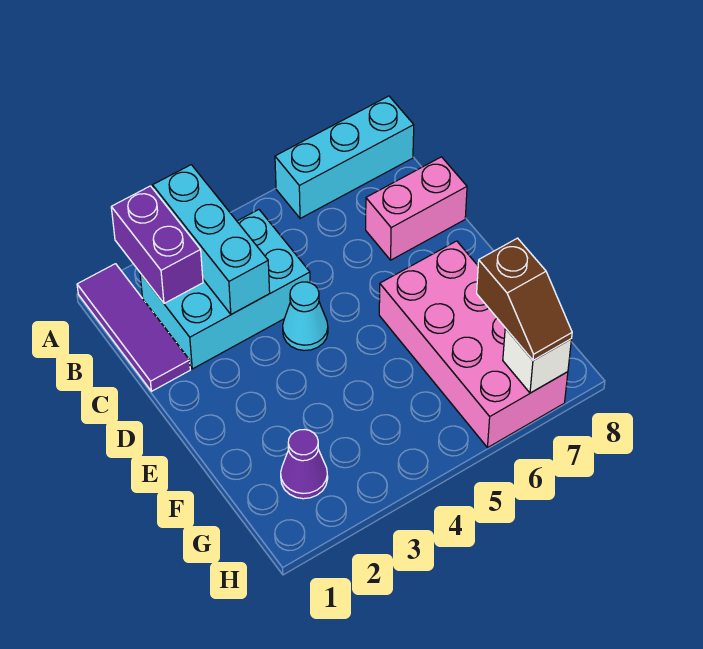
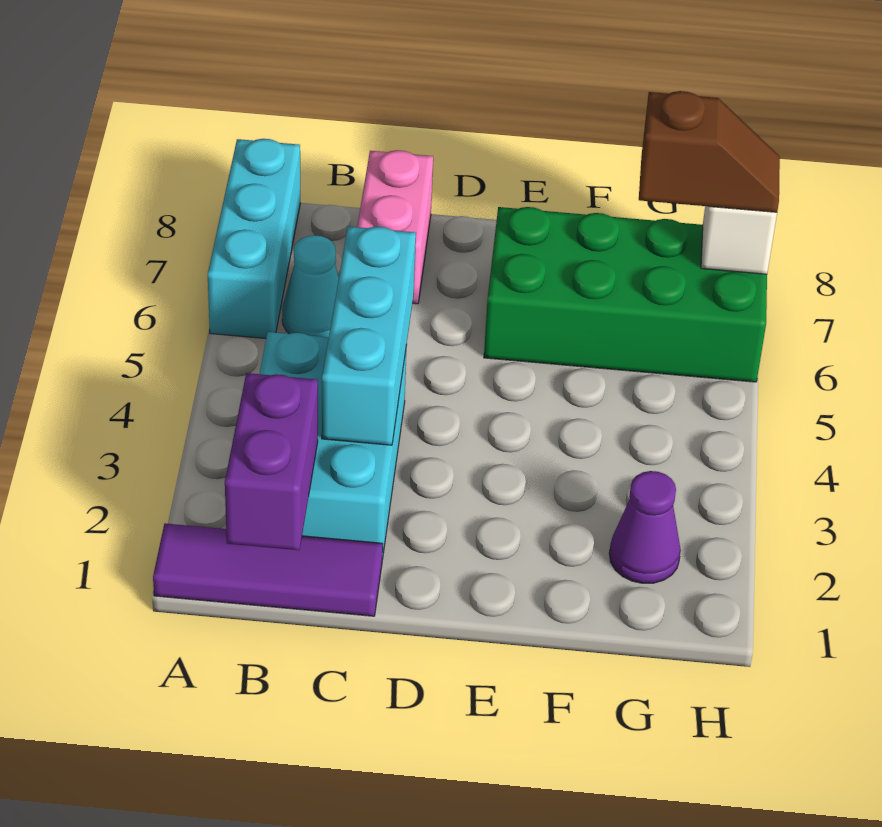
purple brick A2:B2 level 2 -> purple brick B1:B2 level 2
cyan brick A3:C3 level 2 -> cyan brick C3:C5 level 2
cyan cone D4 level 1 -> cyan cone B6 level 1
pink brick E6:H7 level 1 -> green brick E6:H7 level 1

